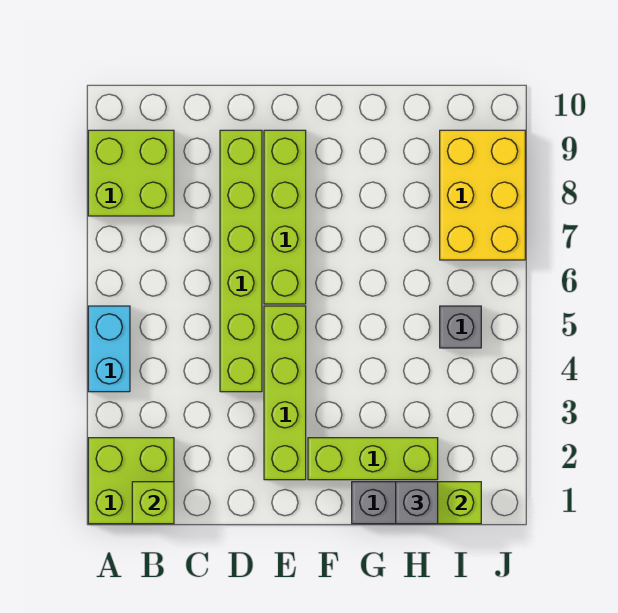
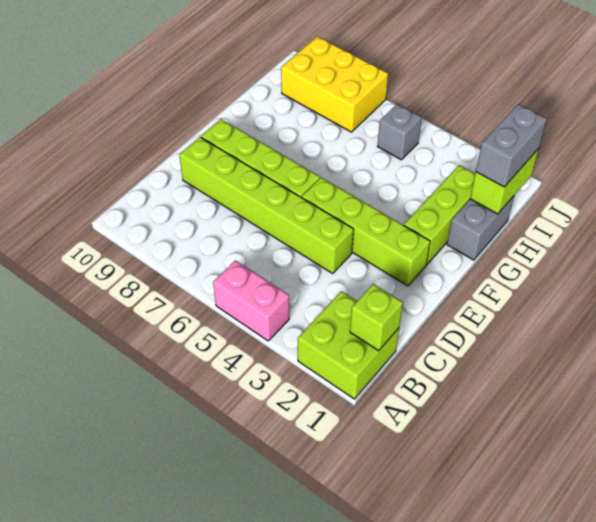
cyan brick A4:A5 level 1 -> pink brick A4:A5 level 1
lime brick A8:B9 level 1 -> none
grey brick H1 level 3 -> grey brick H1:I1 level 3

